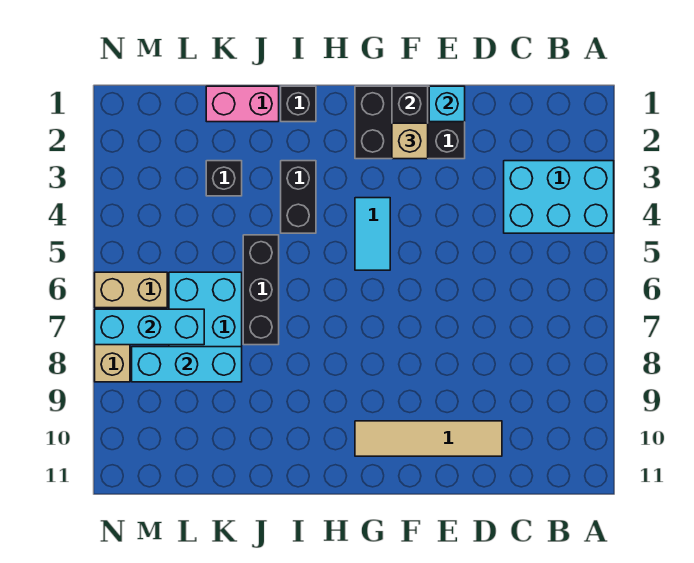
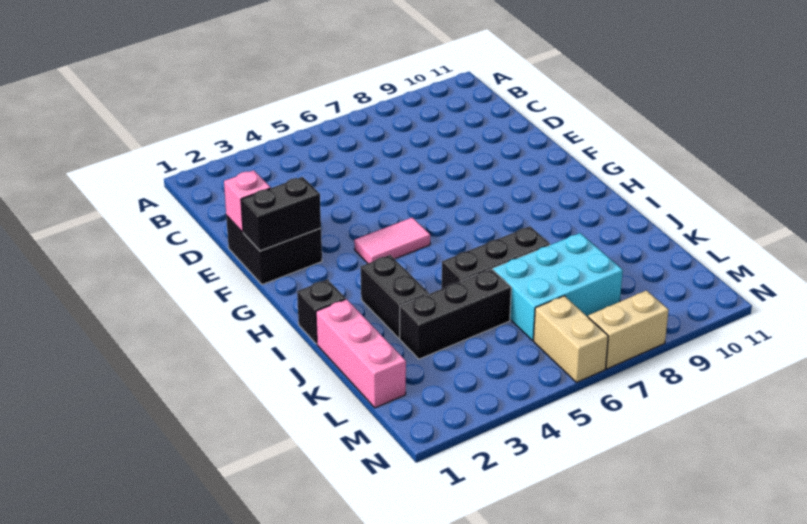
cyan brick A3:C4 level 1 -> none
tan tile D10:G10 level 1 -> none
black brick E1:G2 level 1 -> black brick E1:F2 level 1
cyan brick E1 level 2 -> pink brick E1 level 2
tan brick F2 level 3 -> none
cyan tile G4:G5 level 1 -> pink tile G4:G5 level 1
black brick I3:I4 level 1 -> black brick I3:J3 level 1
pink brick J1:K1 level 1 -> pink brick J1:L1 level 1
black brick K3 level 1 -> black brick K3:K5 level 1
cyan brick K8:M8 level 2 -> none
cyan brick L7:N7 level 2 -> none

